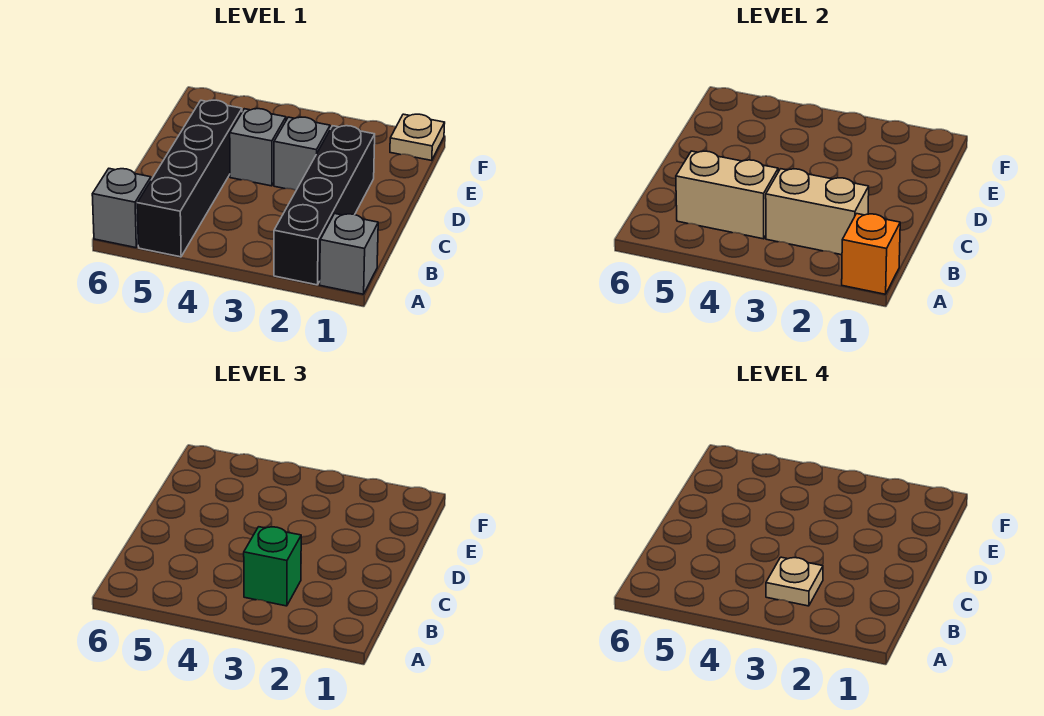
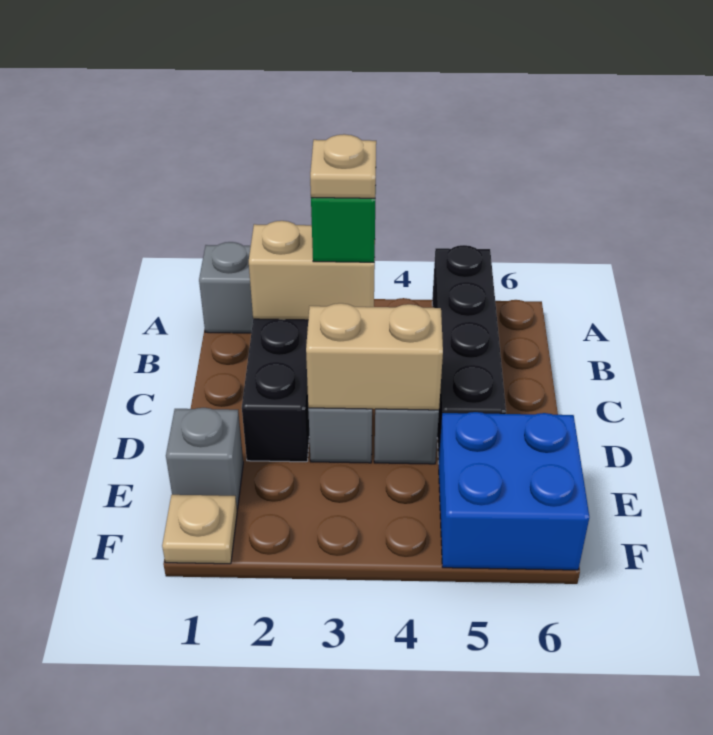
orange brick A1 level 2 -> none
grey brick A6 level 1 -> grey brick E1 level 1
tan brick B4:B5 level 2 -> tan brick D3:D4 level 2
none -> blue brick E5:F6 level 1

